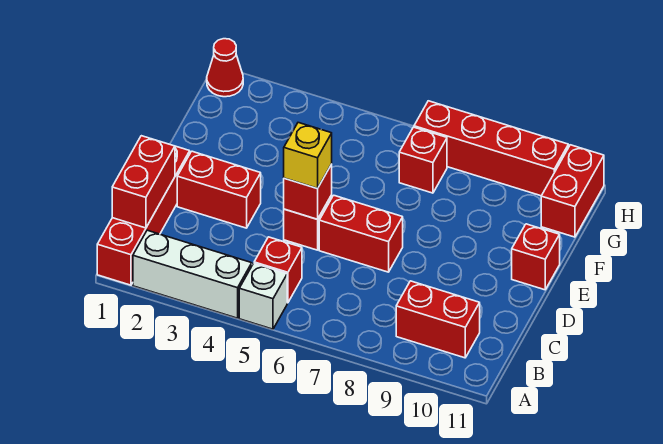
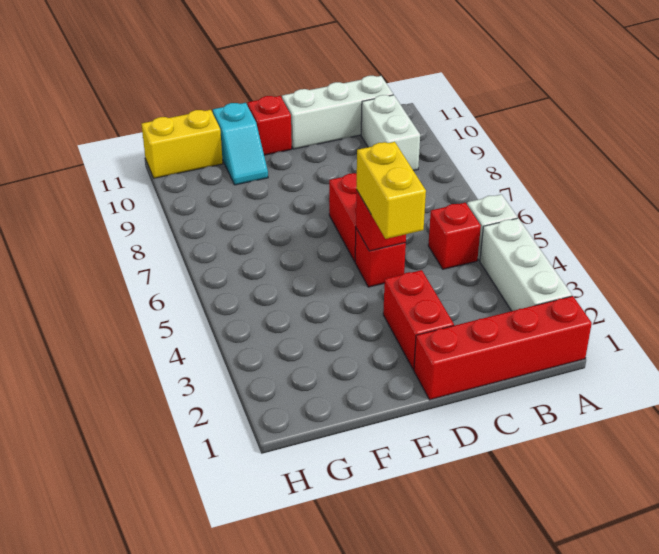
red brick B1:C1 level 2 -> none
red brick B9:B10 level 1 -> white brick B9:B10 level 1
none -> white brick B11:D11 level 1
yellow brick D5 level 3 -> yellow brick D4:D5 level 3
none -> cyan slope F10:F11 level 1 top 11
red brick G7 level 1 -> none
red brick G11:H11 level 1 -> yellow brick G11:H11 level 1
red cone H1 level 1 -> none
red brick H7:H10 level 1 -> none

